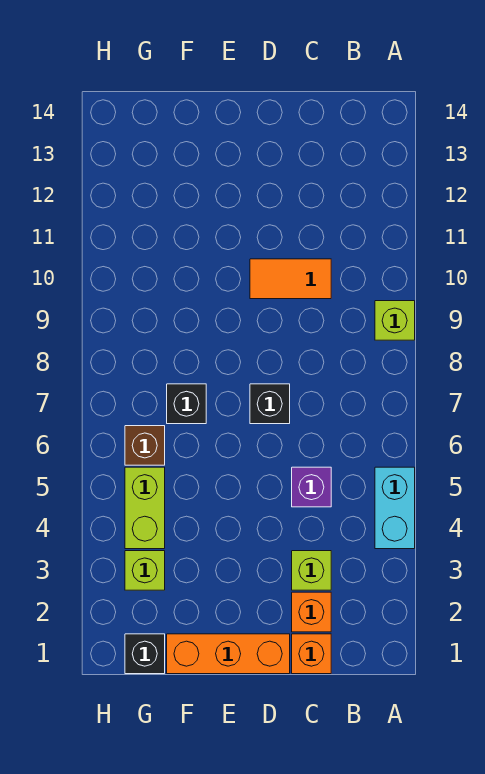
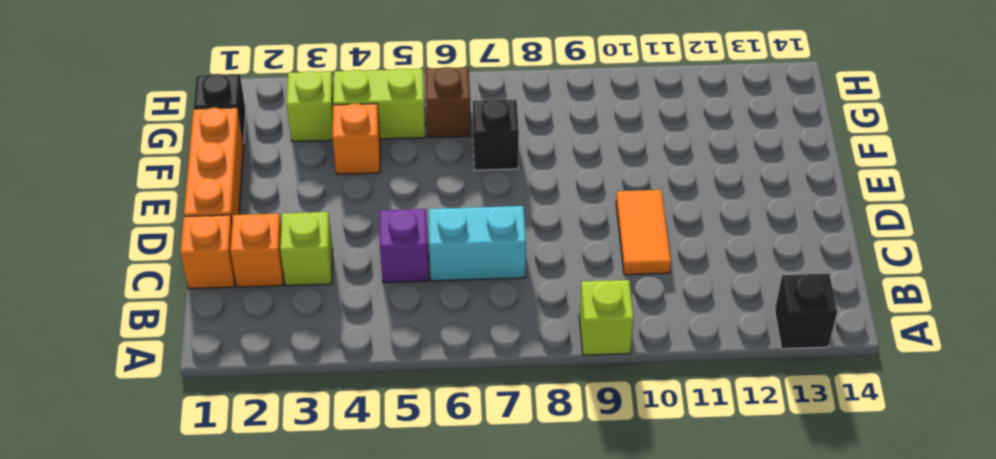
cyan brick A4:A5 level 1 -> cyan brick C6:C7 level 1
black brick D7 level 1 -> black brick A13 level 1
none -> orange brick F4 level 1

